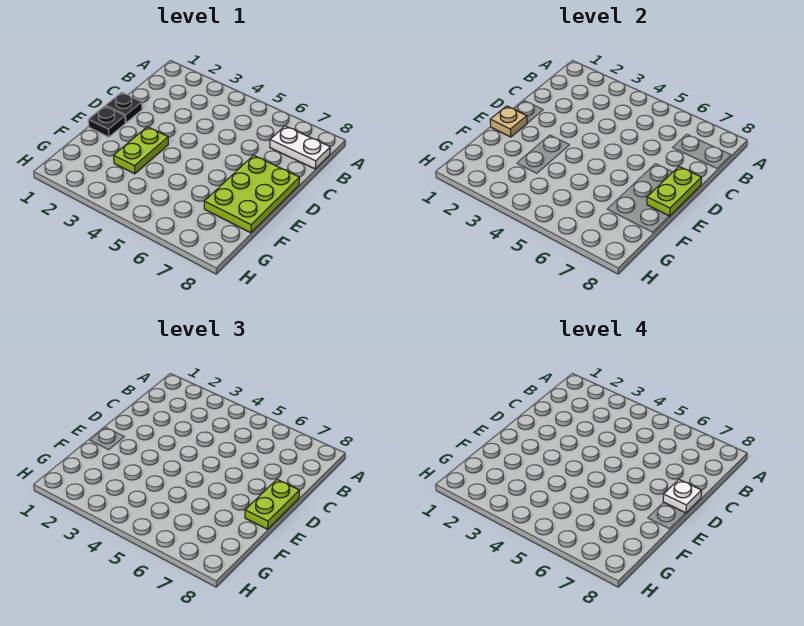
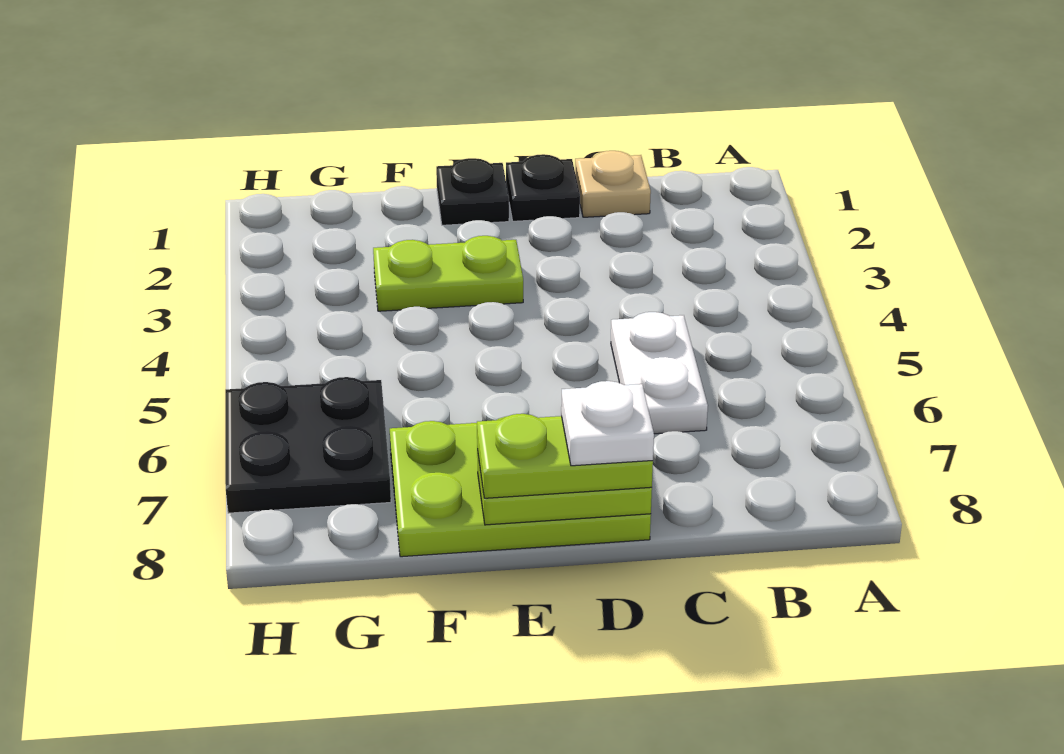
white plate B7:B8 level 1 -> white plate C5:C6 level 1
tan plate E1 level 2 -> tan plate C1 level 1
none -> black plate G6:H7 level 1

